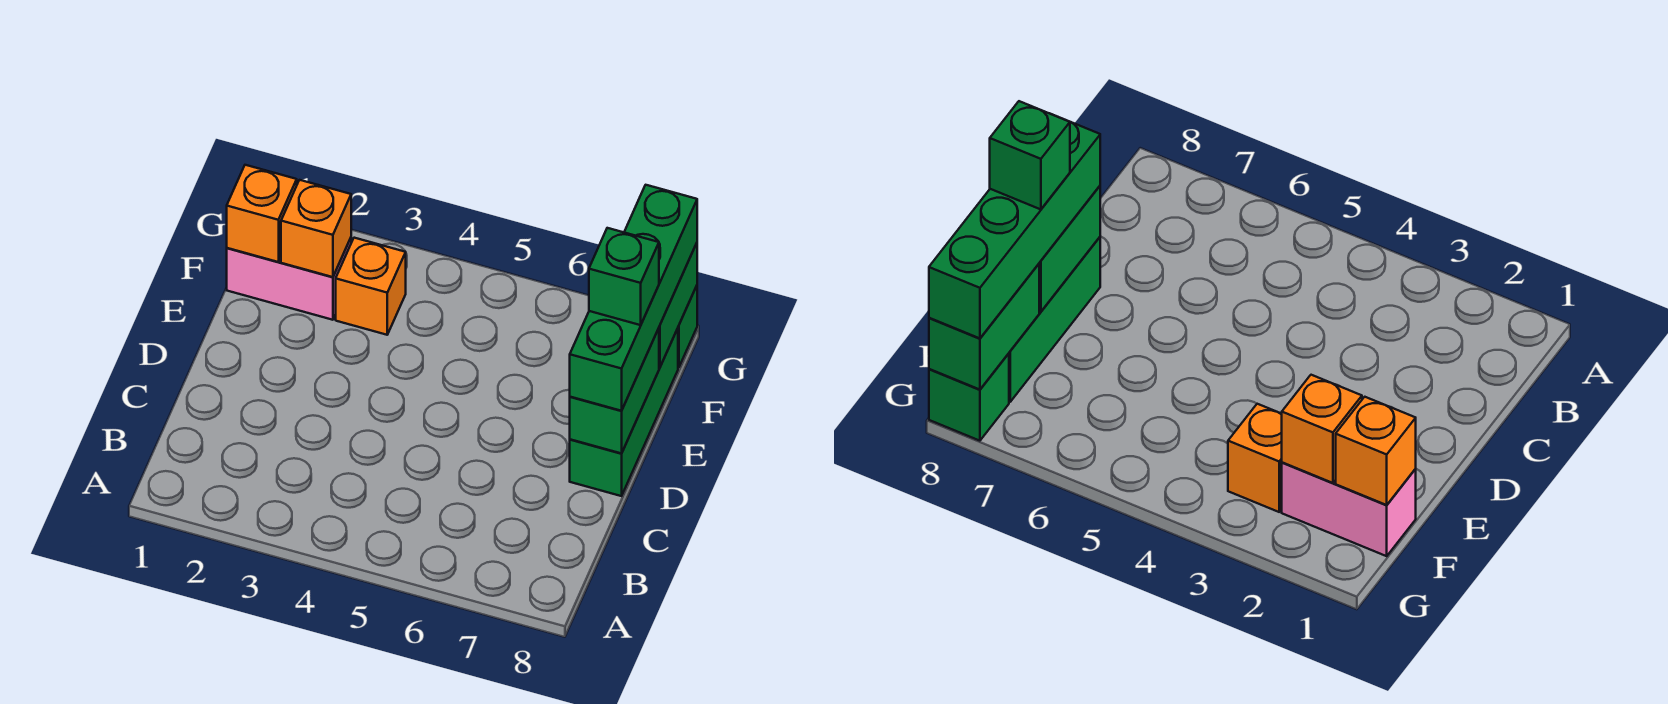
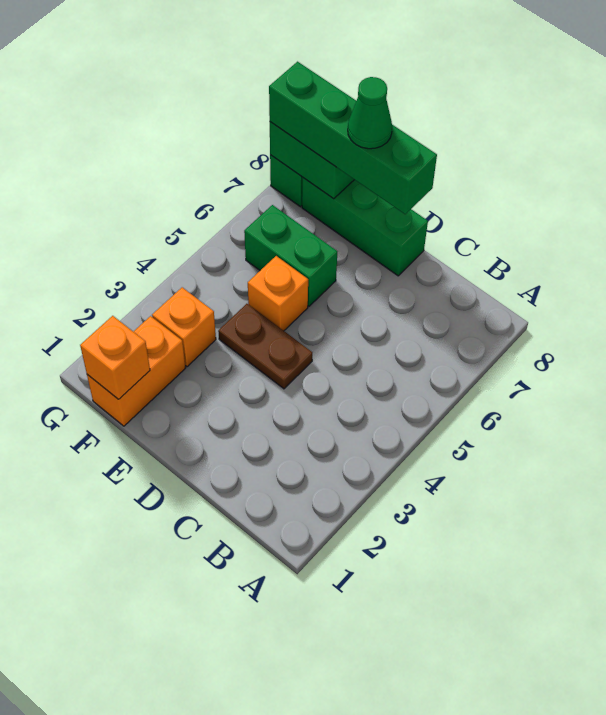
none -> brown plate D4:E4 level 1
green brick D8:E8 level 2 -> green brick E6:F6 level 1
green brick E8 level 4 -> green cone E8 level 4
pink brick F1:F2 level 1 -> orange brick F1:F2 level 1
orange brick F2 level 2 -> orange brick E5 level 1

